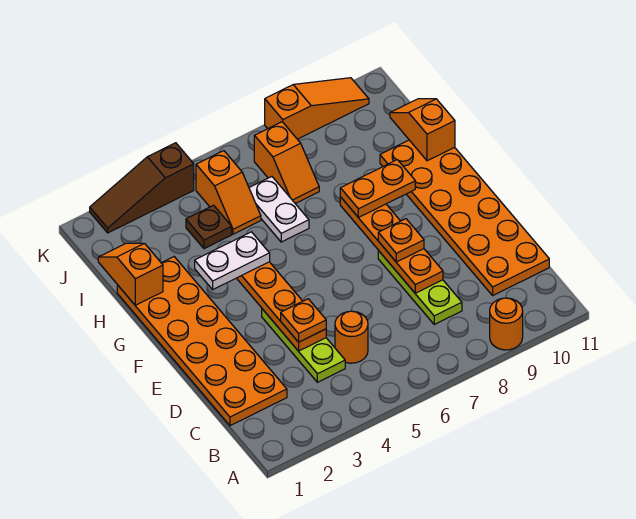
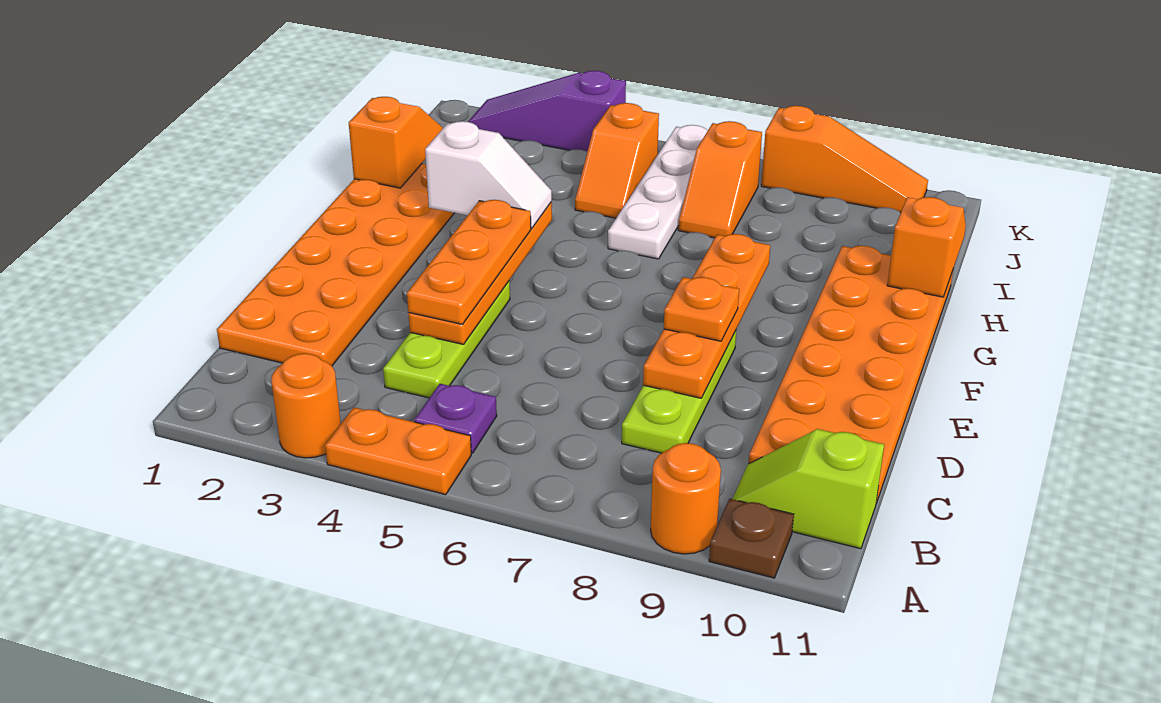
none -> purple plate B5 level 1
none -> lime slope B10:B11 level 1 top 11
orange round brick C5 level 1 -> orange round brick A3 level 1
orange plate D4 level 3 -> orange plate D4:F4 level 3
white plate G3:G4 level 3 -> white slope G3:G4 level 3 top 3
orange plate G8:G9 level 3 -> orange plate A4:A5 level 1
white plate H6:I6 level 1 -> white plate H6:K6 level 1
brown plate I4 level 1 -> brown plate A10 level 1
brown slope K2:K4 level 1 top 4 -> purple slope K2:K4 level 1 top 4

